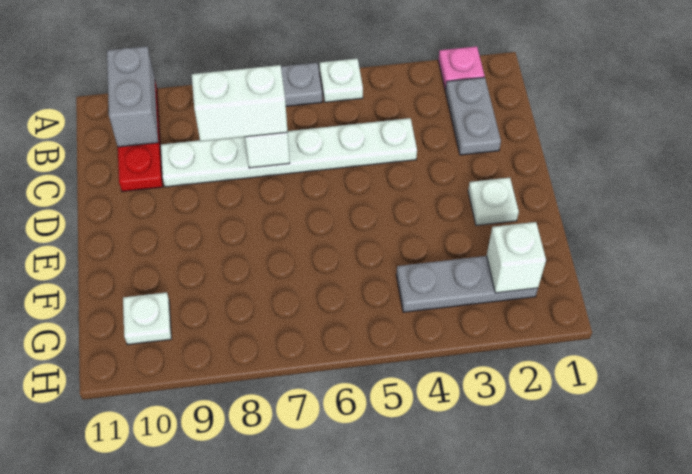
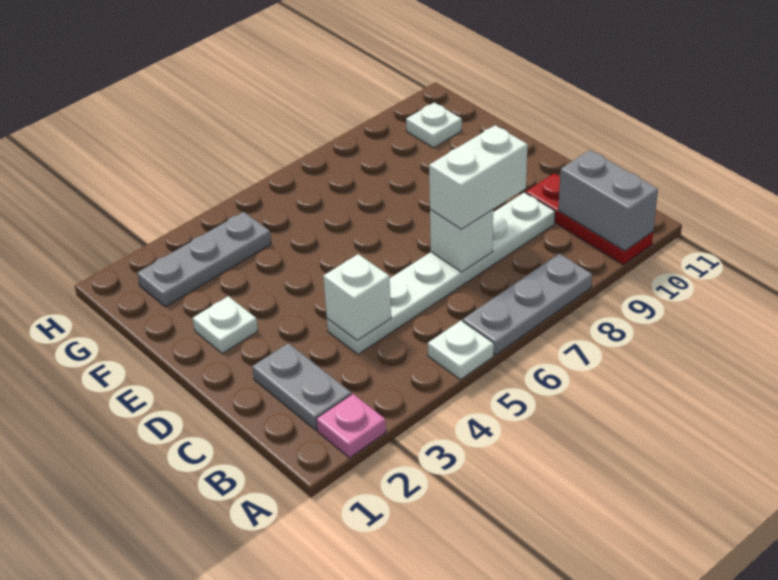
white brick G2 level 2 -> white brick C4 level 2

